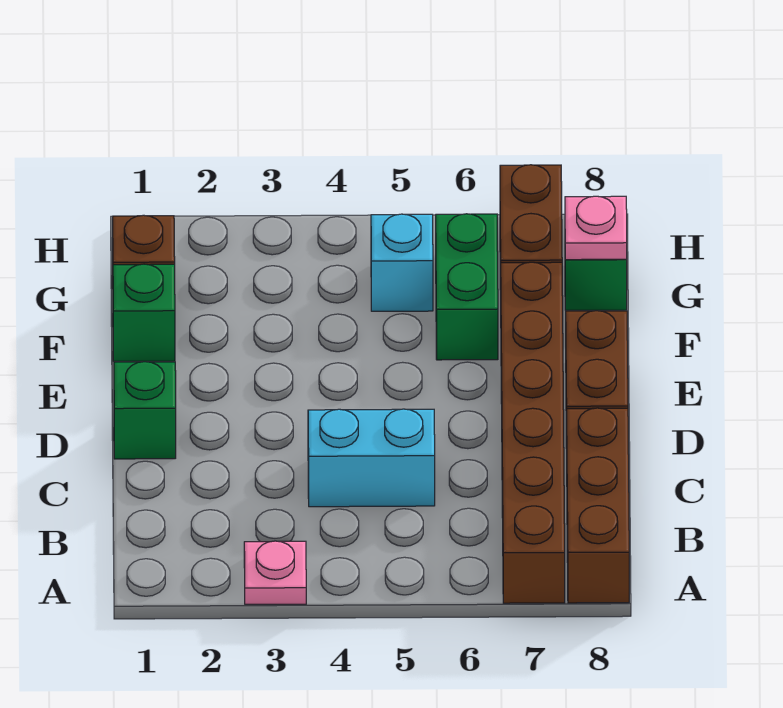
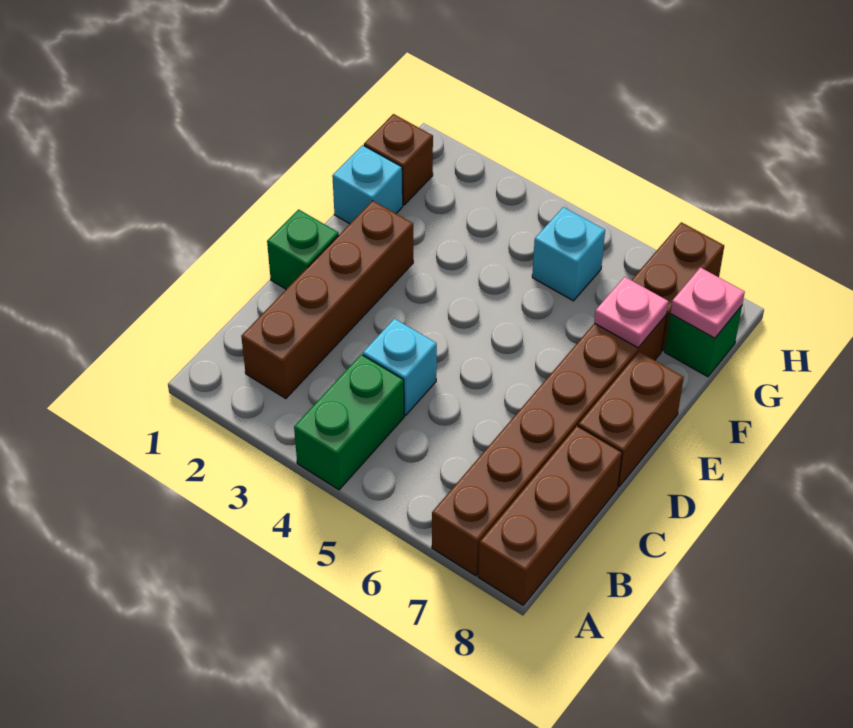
pink plate A3 level 1 -> pink plate F7 level 2
none -> brown brick B2:E2 level 1
cyan brick C4:C5 level 1 -> cyan brick C4 level 1
green brick F1 level 1 -> cyan brick F1 level 1
green brick F6:G6 level 1 -> green brick A4:B4 level 1

